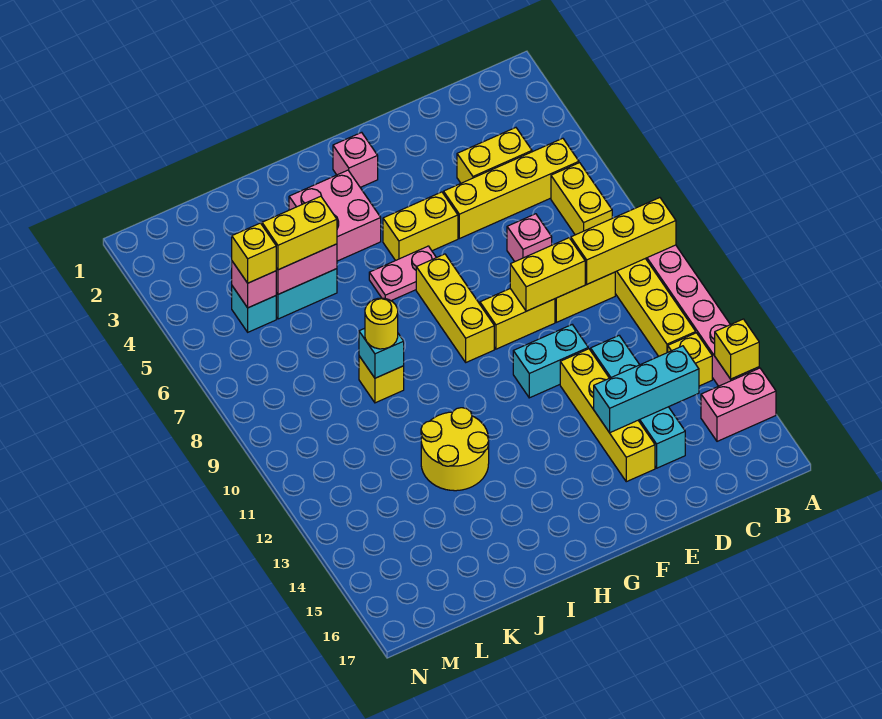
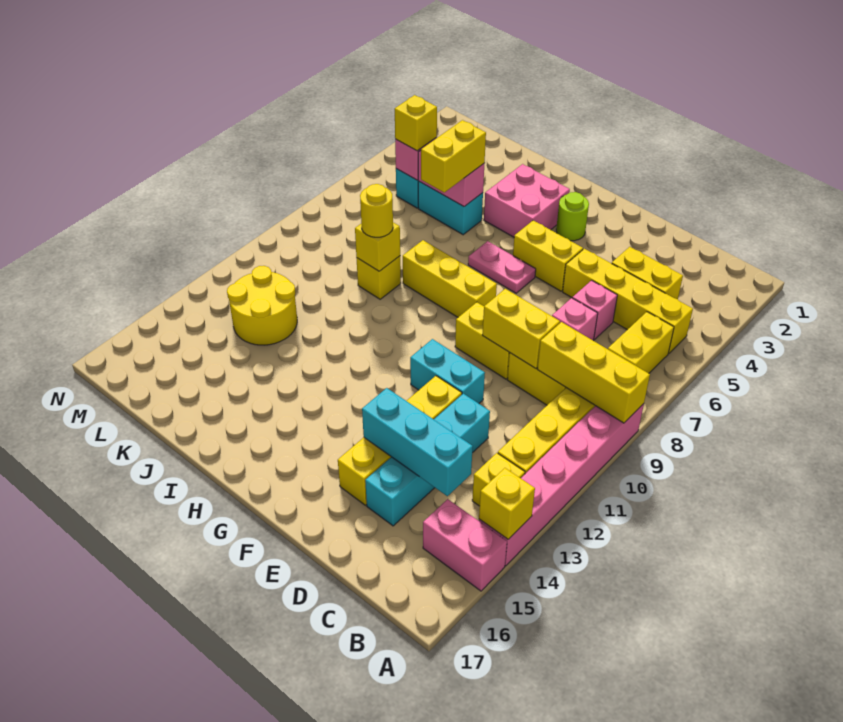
pink brick G2 level 1 -> pink brick D6 level 1
none -> lime round brick G3 level 1
yellow brick G7:G9 level 1 -> yellow brick G8:I8 level 1
yellow round brick I12:J13 level 1 -> yellow round brick K12:L13 level 1
yellow brick J5:K5 level 3 -> yellow brick J5:J6 level 3
cyan brick J9 level 2 -> yellow brick J9 level 2

